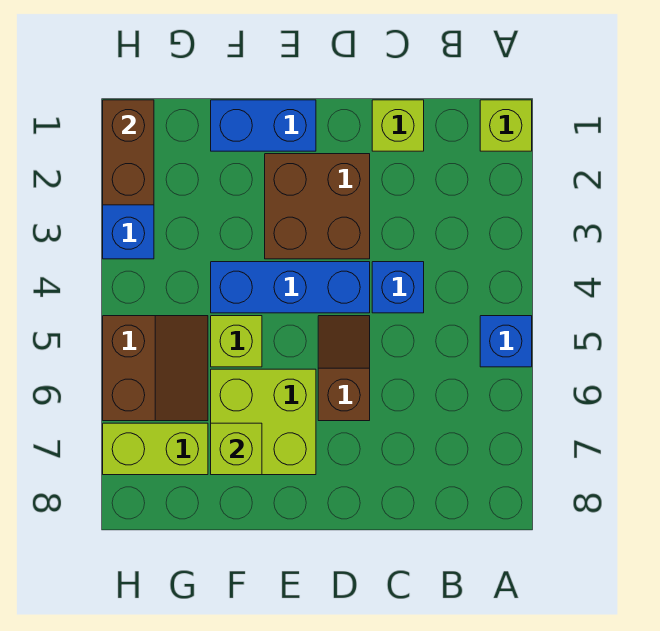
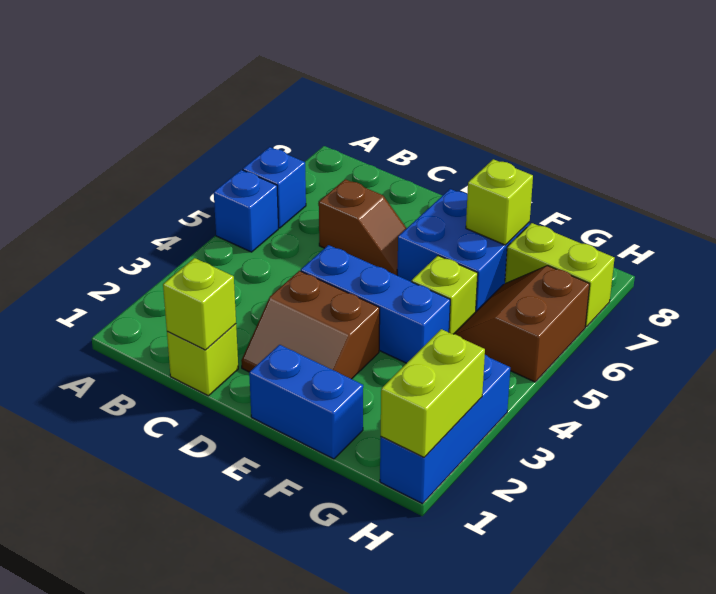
lime brick A1 level 1 -> lime brick C1 level 2
blue brick C4 level 1 -> blue brick A6 level 1
brown brick D2:E3 level 1 -> brown slope D2:E3 level 1 top 3
brown slope D5:D6 level 1 top 6 -> brown slope C6:D6 level 1 top C
lime brick E6:F7 level 1 -> blue brick E6:F7 level 1
brown brick H1:H2 level 2 -> lime brick H1:H2 level 2

